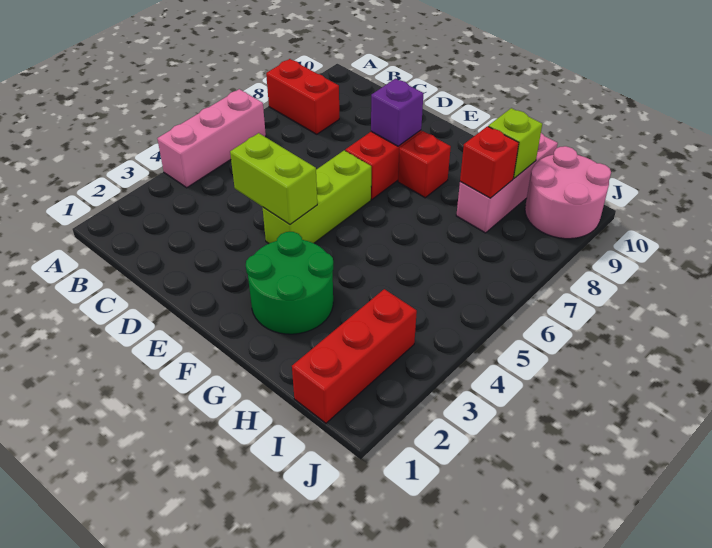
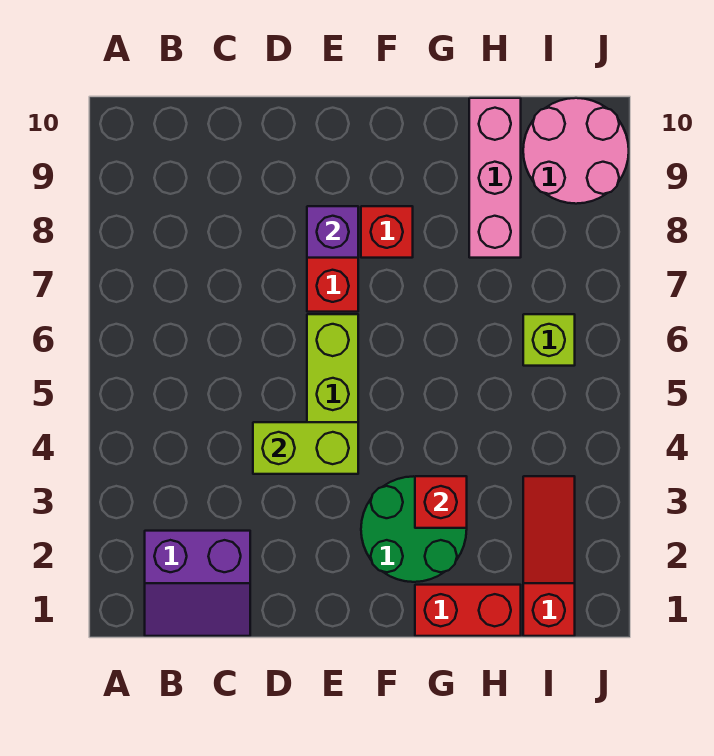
pink brick A4:A6 level 1 -> none
red brick A8:B8 level 1 -> red brick G1:H1 level 1
none -> purple slope B1:C2 level 1 top 2
red brick H8 level 2 -> red brick G3 level 2
lime brick H9 level 2 -> lime brick I6 level 1
red brick I1:I3 level 1 -> red slope I1:I3 level 1 top 1

